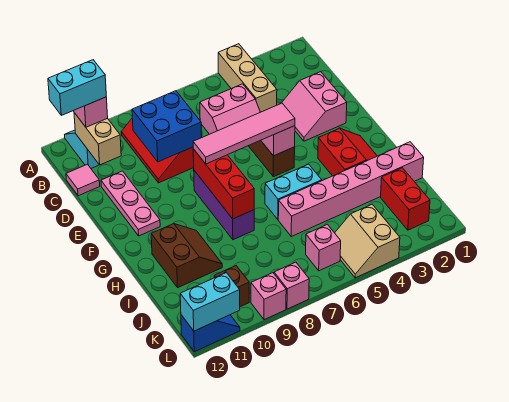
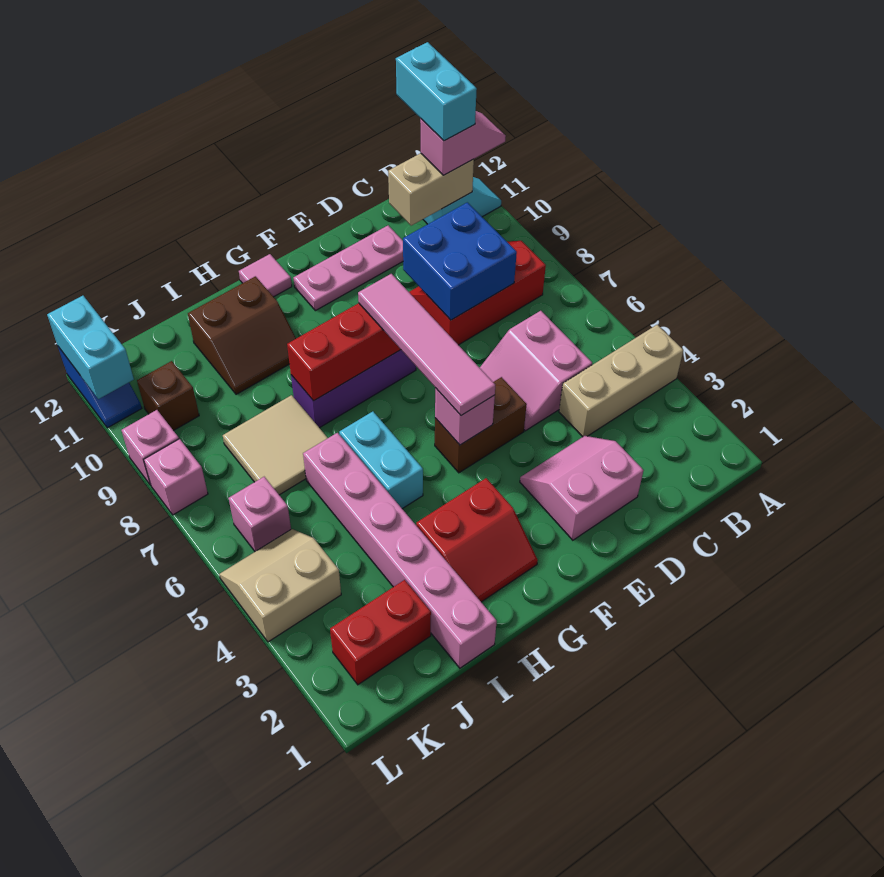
pink tile C12 level 1 -> pink tile G12 level 1
none -> tan tile I7:J8 level 1

